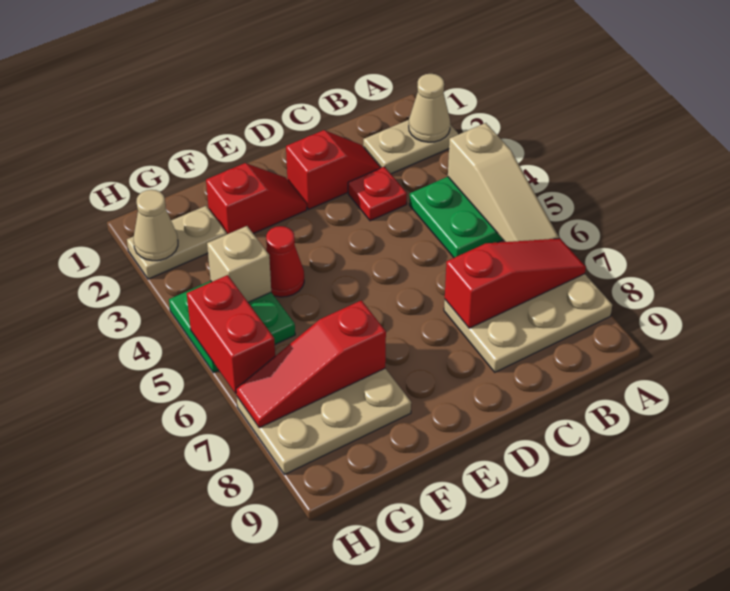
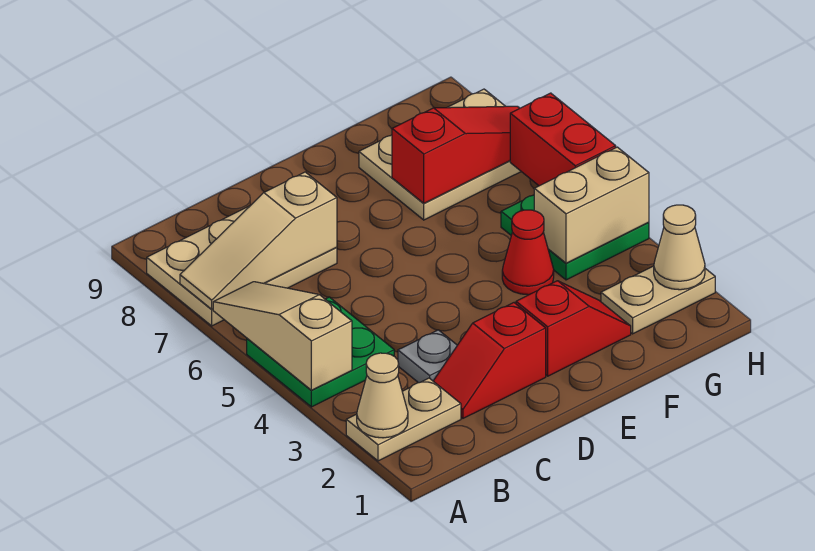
red slope A7:C7 level 2 top C -> tan slope A7:C7 level 2 top C
red plate C3 level 1 -> grey plate C3 level 1
red slope E2:F2 level 1 top F -> red slope E2:F2 level 1 top E
tan brick G4 level 2 -> tan brick G4:H4 level 2

